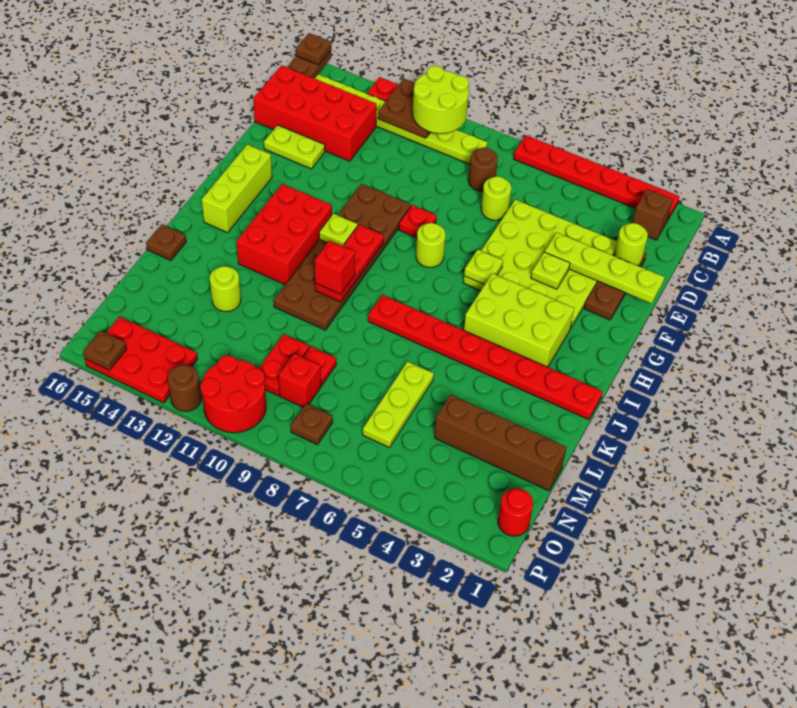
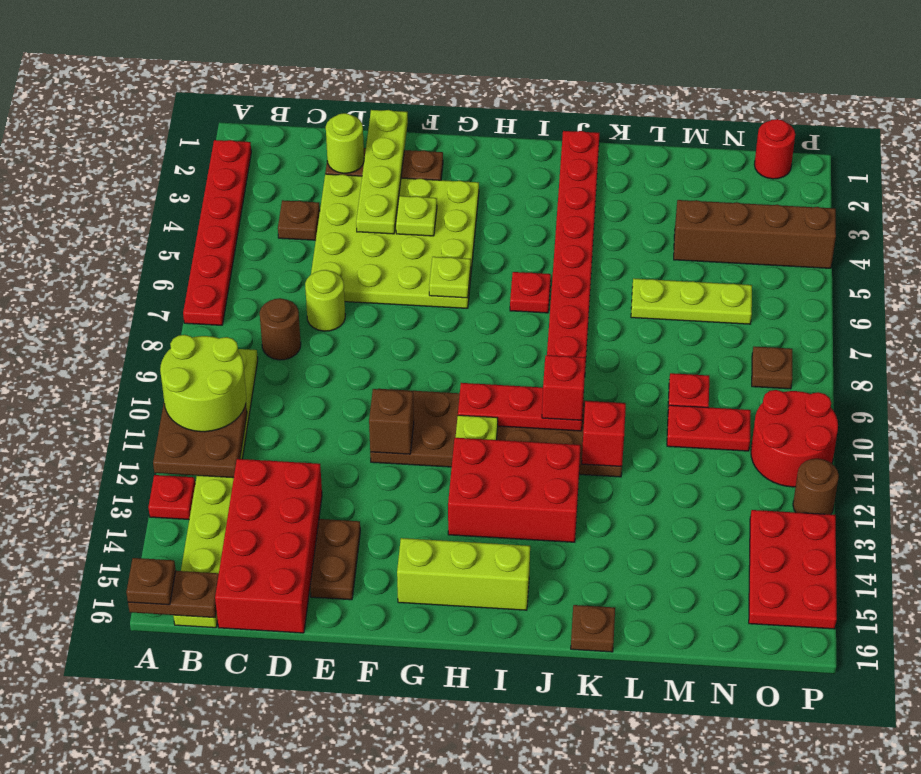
brown brick B2 level 1 -> brown brick F11 level 2
lime plate E14:E15 level 1 -> brown plate E14:E15 level 1
red plate F9 level 1 -> red plate I6 level 1
lime round brick G8 level 1 -> none
lime brick H3:I5 level 1 -> none
lime round brick L13 level 1 -> none
brown brick M1:M4 level 1 -> brown brick M4:P4 level 1
red brick N9 level 1 -> red brick K11 level 2
brown plate P15 level 2 -> brown plate C4 level 1

